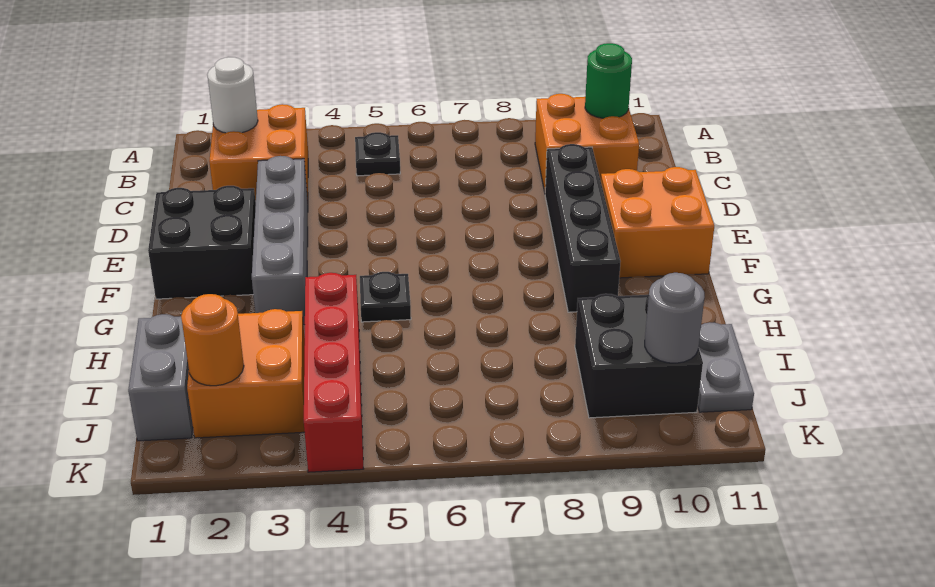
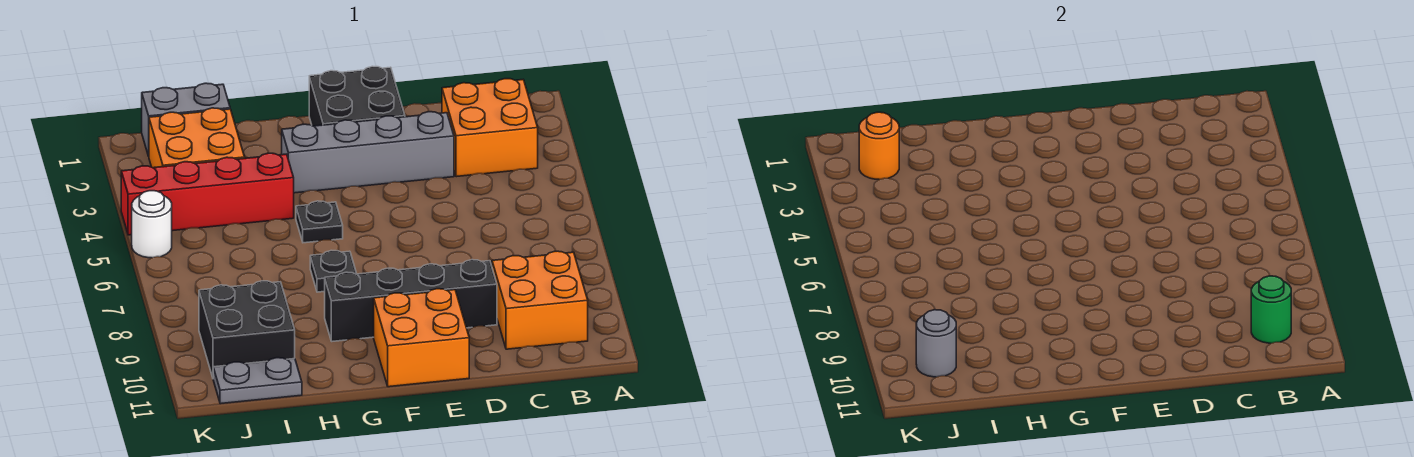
white round brick B2 level 2 -> white round brick K5 level 1
black plate B5 level 1 -> black plate G7 level 1

